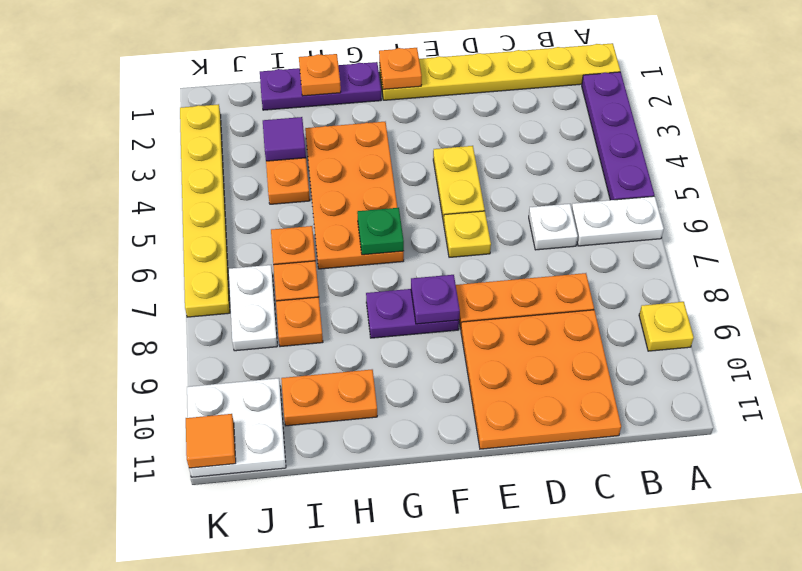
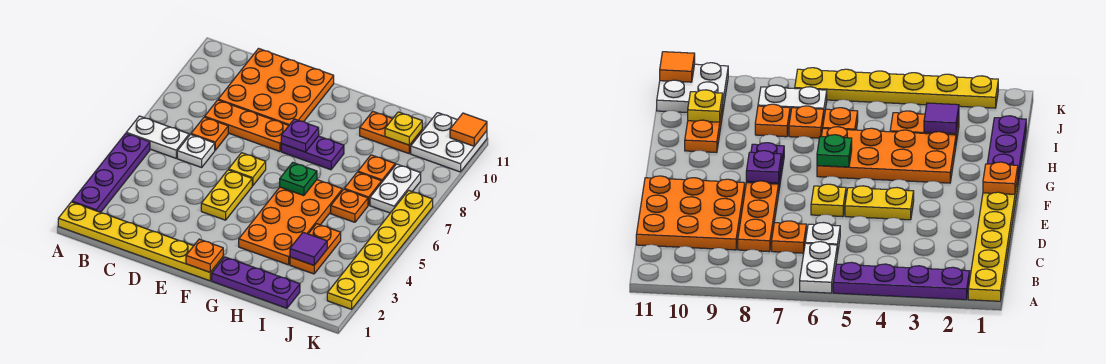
yellow plate A9 level 1 -> yellow plate I10 level 2
orange plate H1 level 2 -> orange plate C7 level 1

